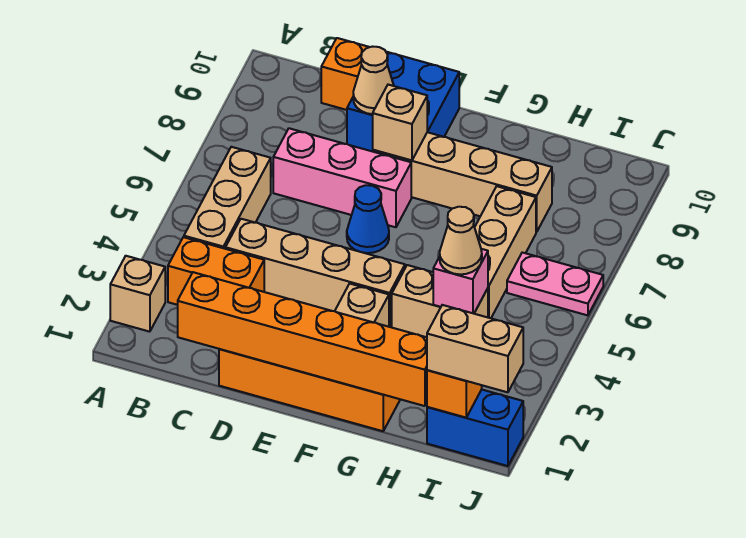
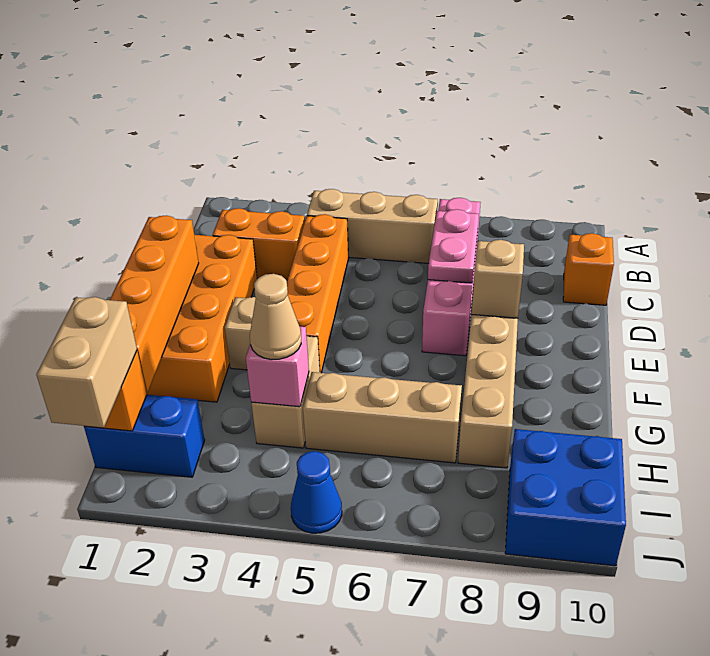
tan brick A2 level 1 -> none
orange brick B3:C3 level 1 -> orange brick C2:C3 level 1
orange brick C1:H1 level 2 -> orange brick E1:H1 level 2
tan brick C4:F4 level 1 -> orange brick C4:F4 level 1
pink brick C7:E7 level 1 -> pink brick B7:E7 level 1
blue brick D9:E10 level 1 -> blue brick I9:J10 level 1
tan cone D9 level 2 -> none
blue cone E6 level 1 -> blue cone J5 level 1
blue brick I1:J1 level 1 -> blue brick I1:I2 level 1
pink plate I6:J6 level 1 -> pink plate C7:D7 level 2

